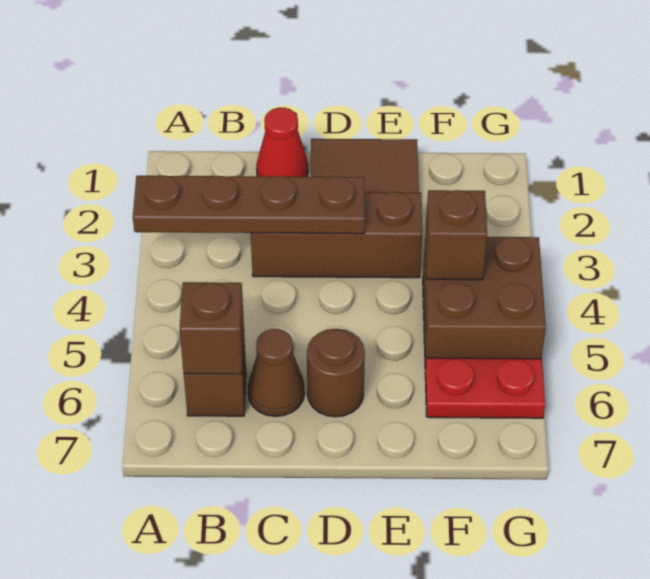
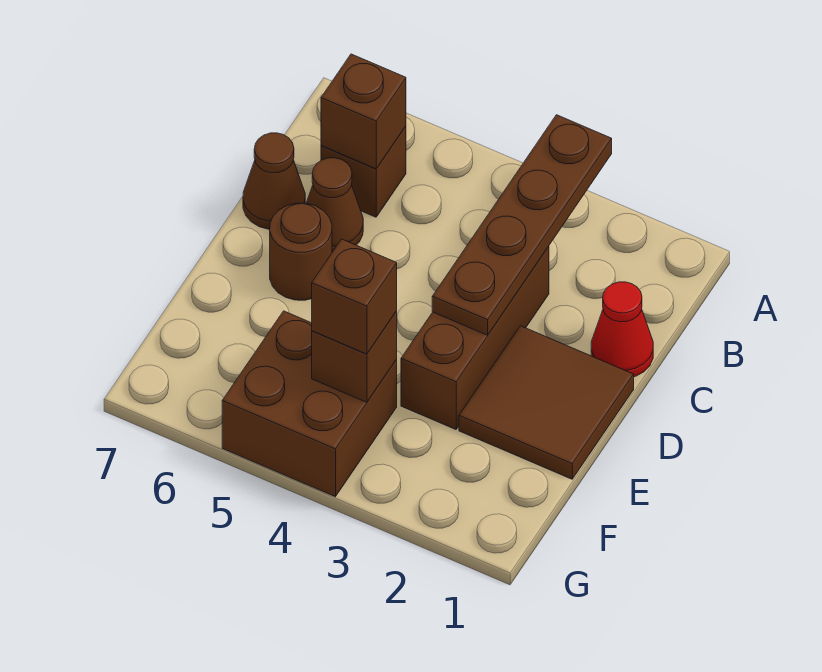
none -> brown cone C7 level 1
none -> brown brick F4 level 3
red plate F6:G6 level 1 -> none

